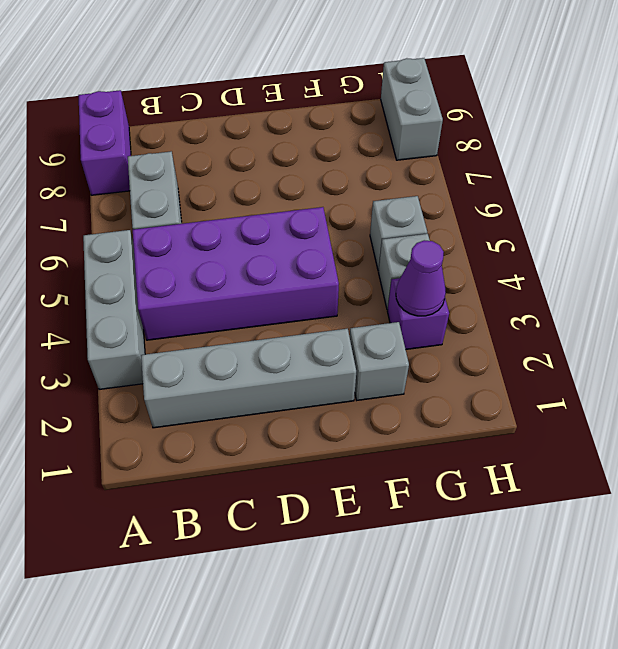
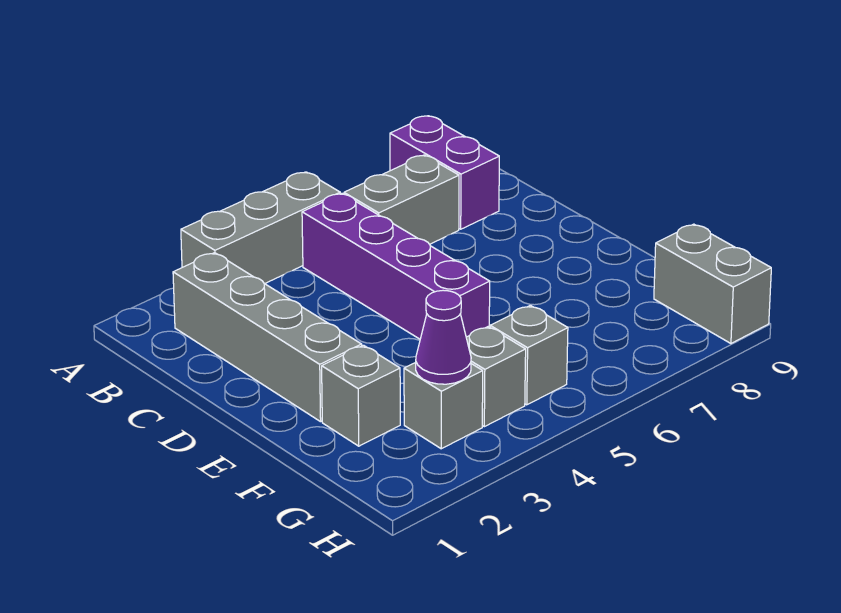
purple brick A8:A9 level 1 -> purple brick A8:B8 level 1
purple brick B4:E5 level 1 -> purple brick B5:E5 level 1
purple brick G3 level 1 -> grey brick G3 level 1
grey brick H8:H9 level 1 -> grey brick G9:H9 level 1

